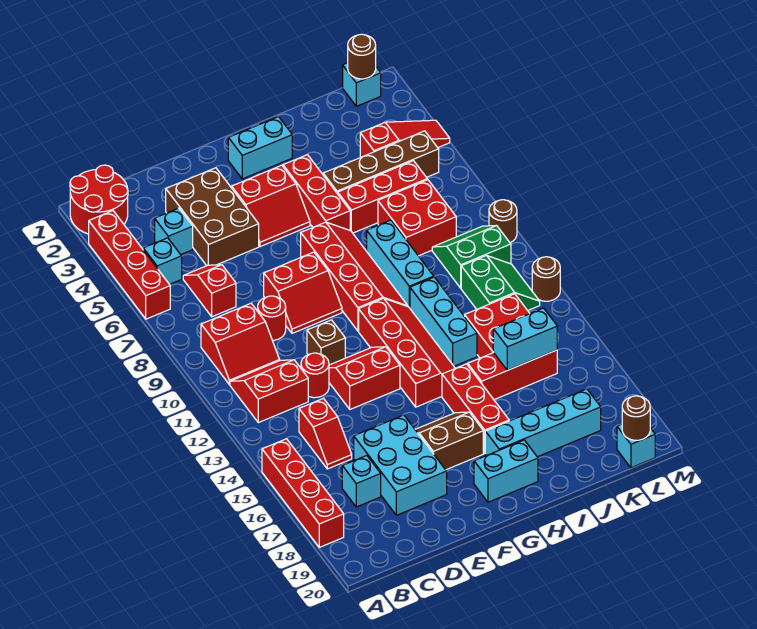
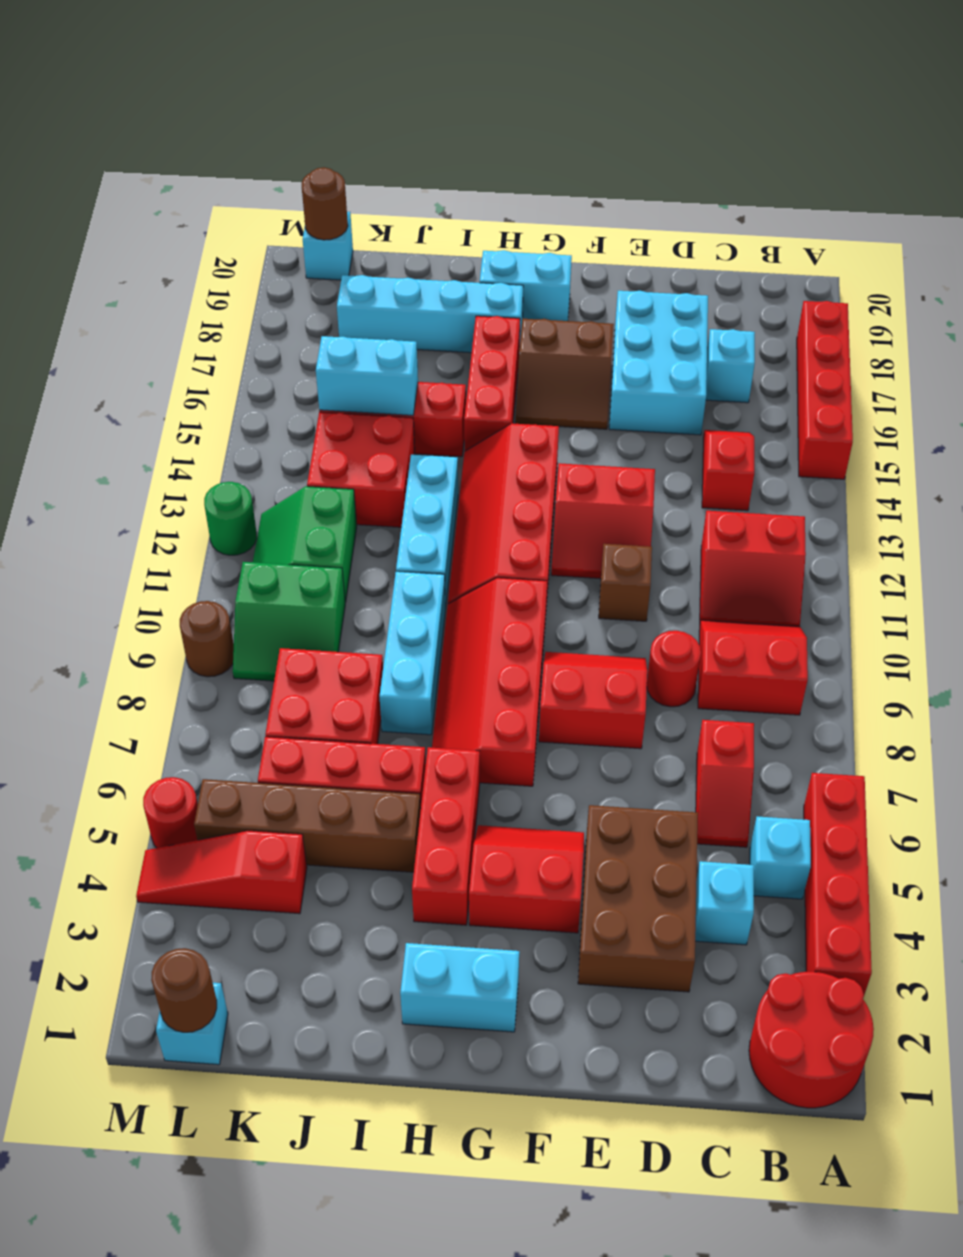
red round brick D12 level 1 -> red round brick M5 level 1
brown round brick M12 level 1 -> green round brick M12 level 1

